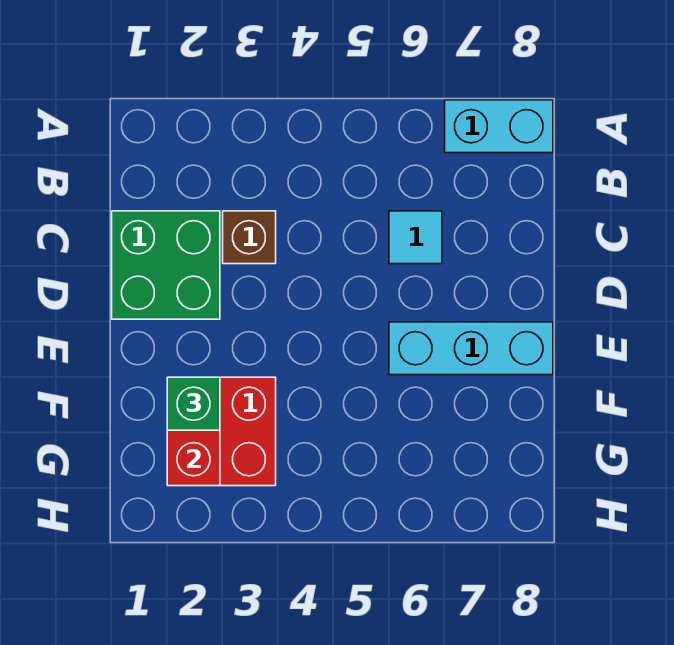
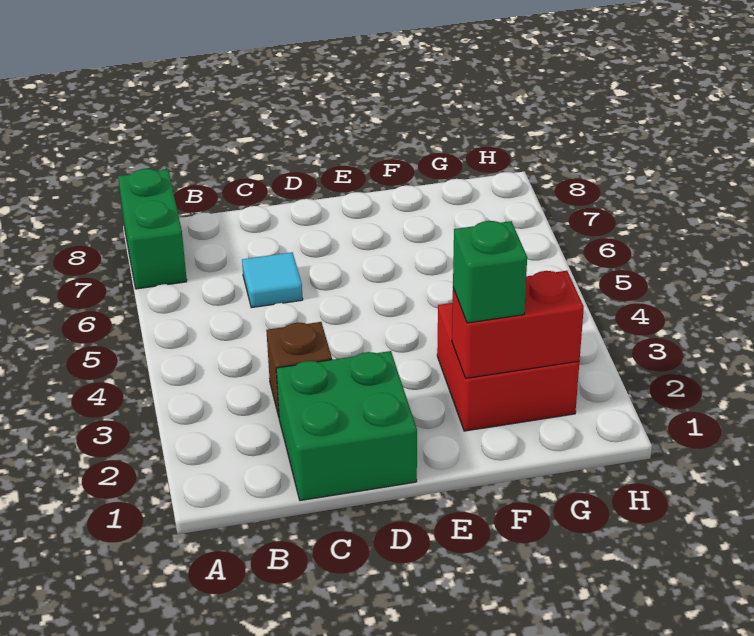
cyan brick A7:A8 level 1 -> green brick A7:A8 level 1
cyan brick E6:E8 level 1 -> none

